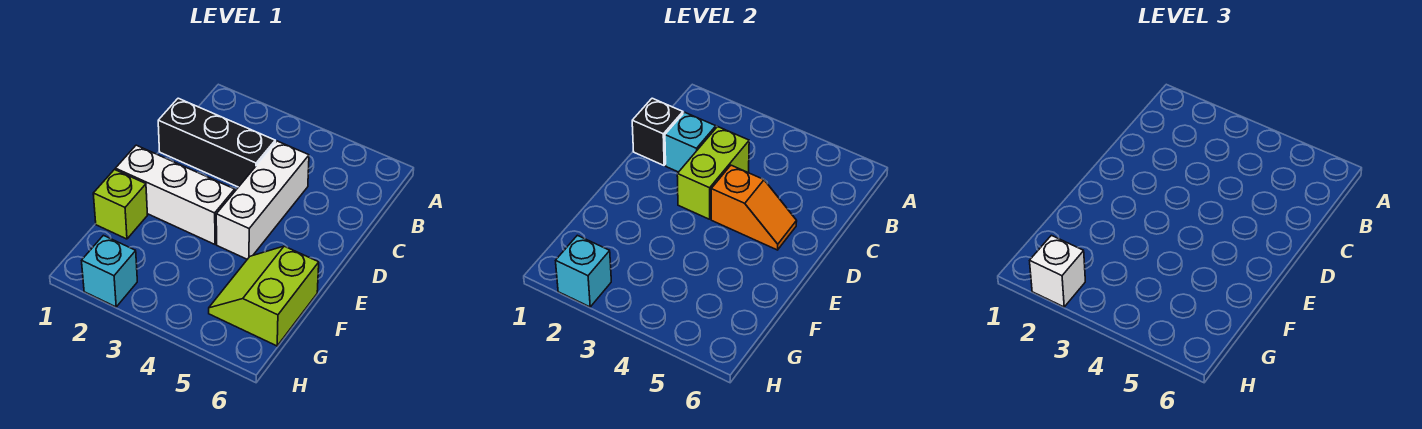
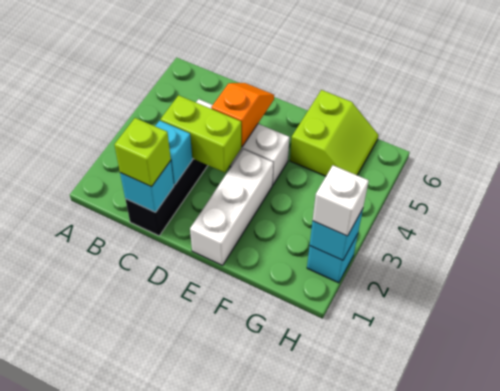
black brick C1 level 2 -> cyan brick C1 level 2
lime brick F1 level 1 -> lime brick C1 level 3
lime slope F5:G6 level 1 top 6 -> lime slope F5:G6 level 1 top F

